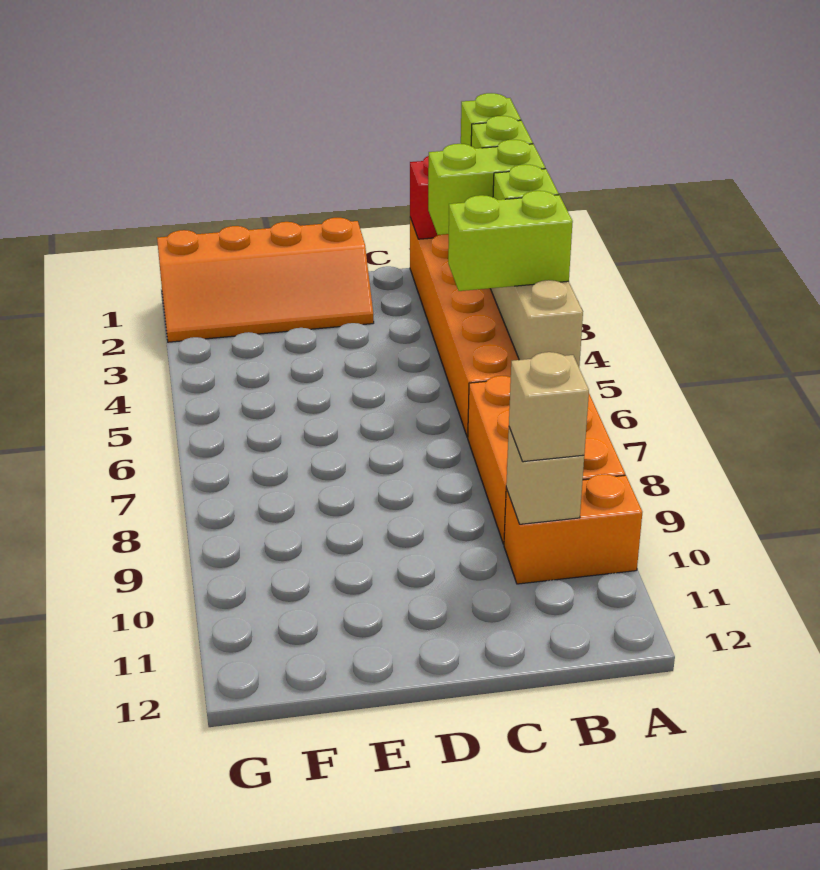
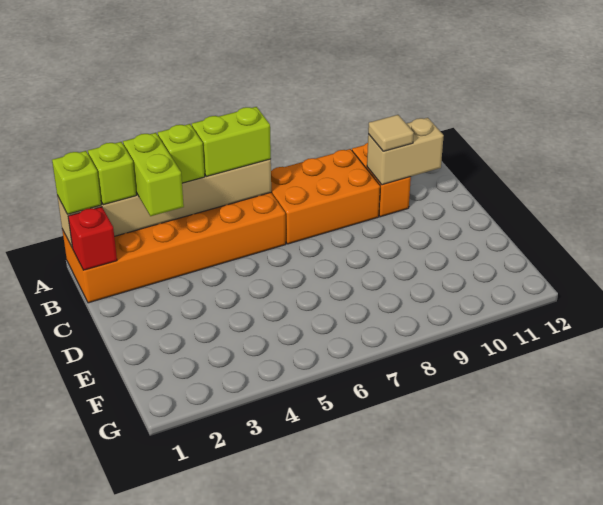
lime brick A5:B5 level 3 -> lime brick A5:A6 level 3
tan brick B10 level 2 -> tan brick B10:B11 level 2
tan brick B10 level 3 -> tan tile B10 level 3
orange slope D1:G2 level 1 top 1 -> none

